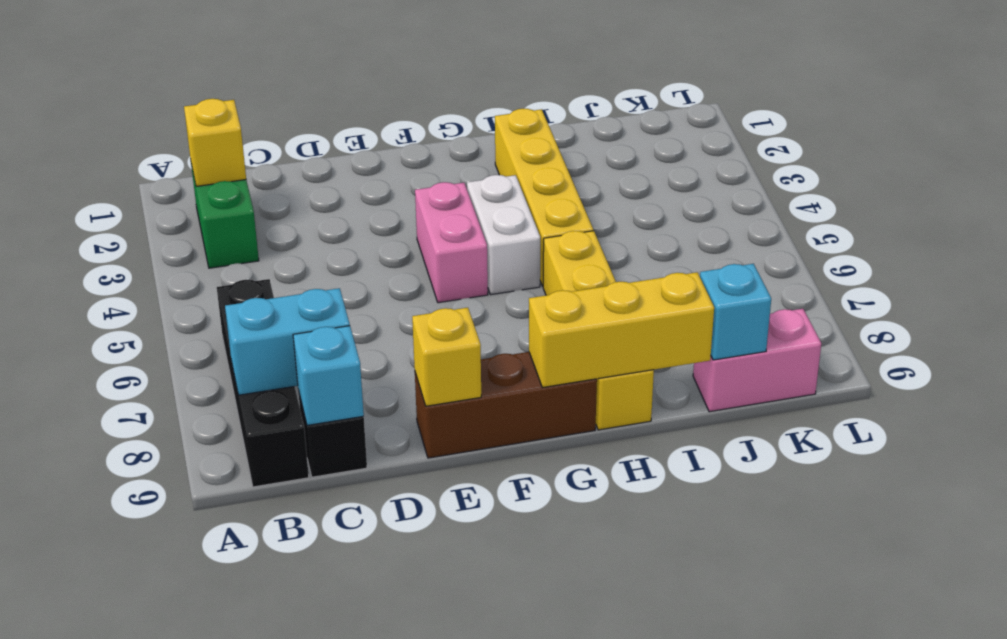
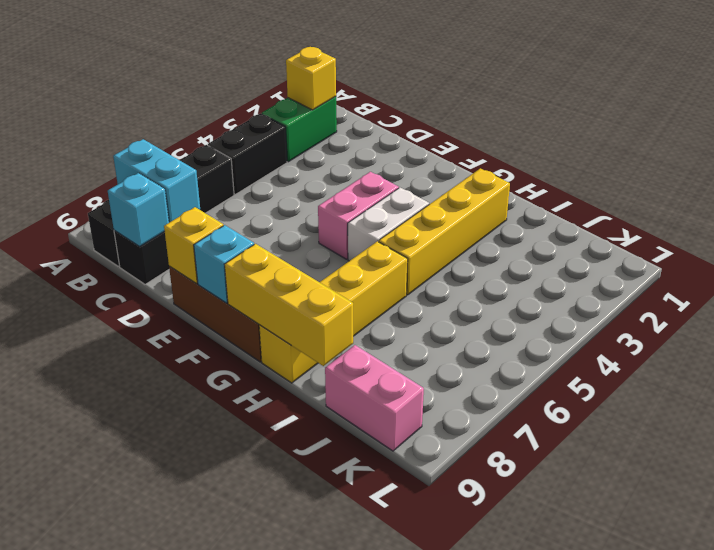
none -> black brick B4:B5 level 1
cyan brick J9 level 2 -> cyan brick F9 level 2

